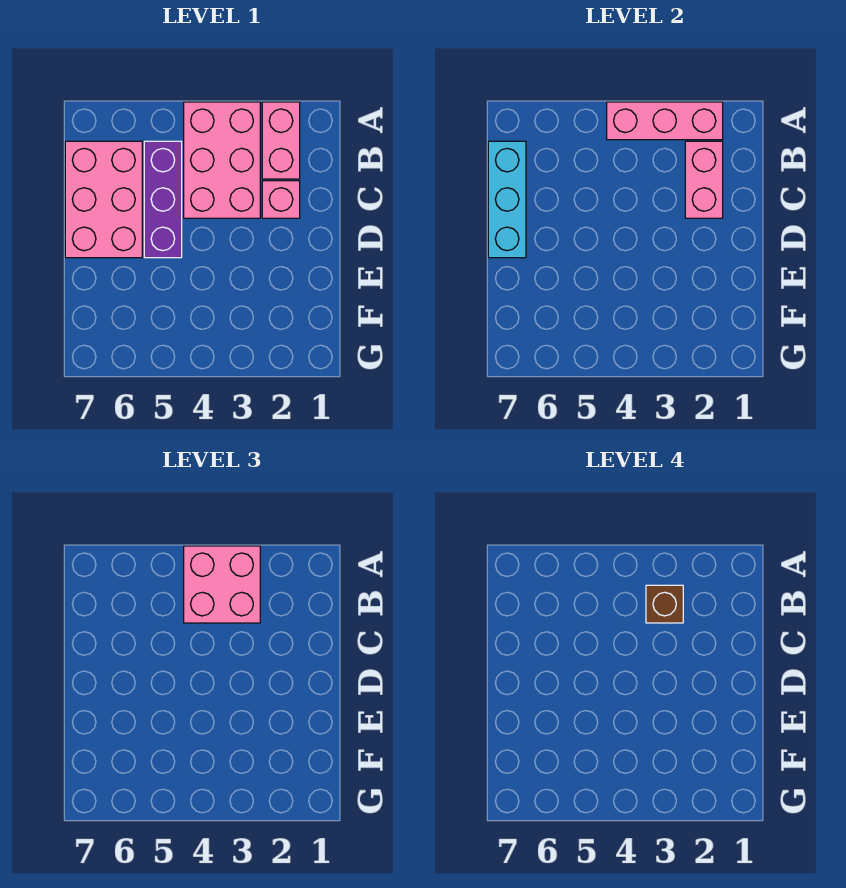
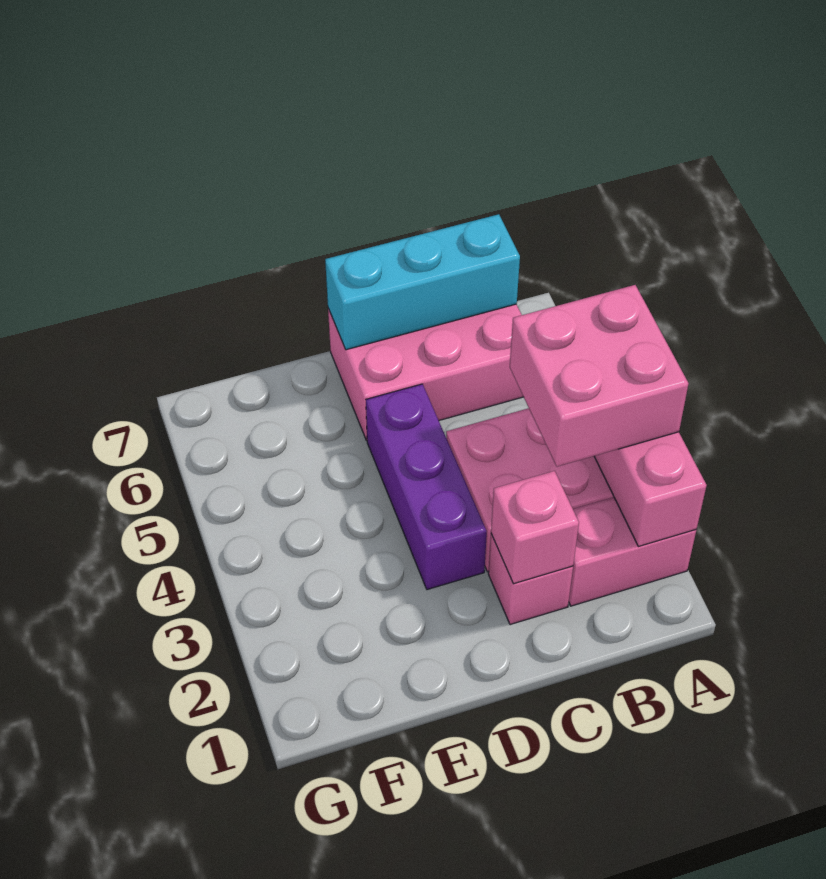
pink brick B2:C2 level 2 -> pink brick C2 level 2
brown brick B3 level 4 -> none
purple brick B5:D5 level 1 -> purple brick D3:D5 level 1

